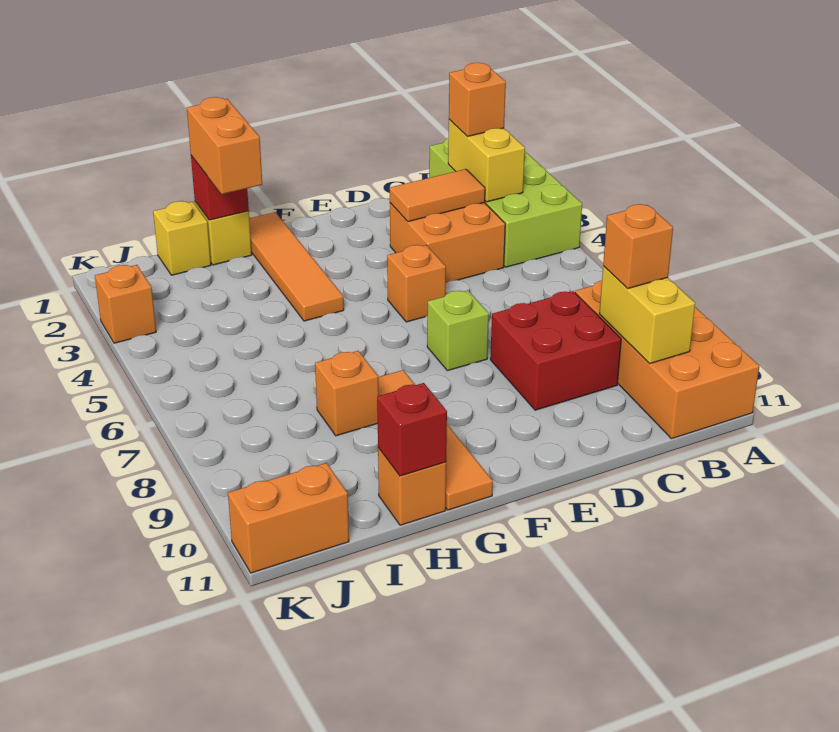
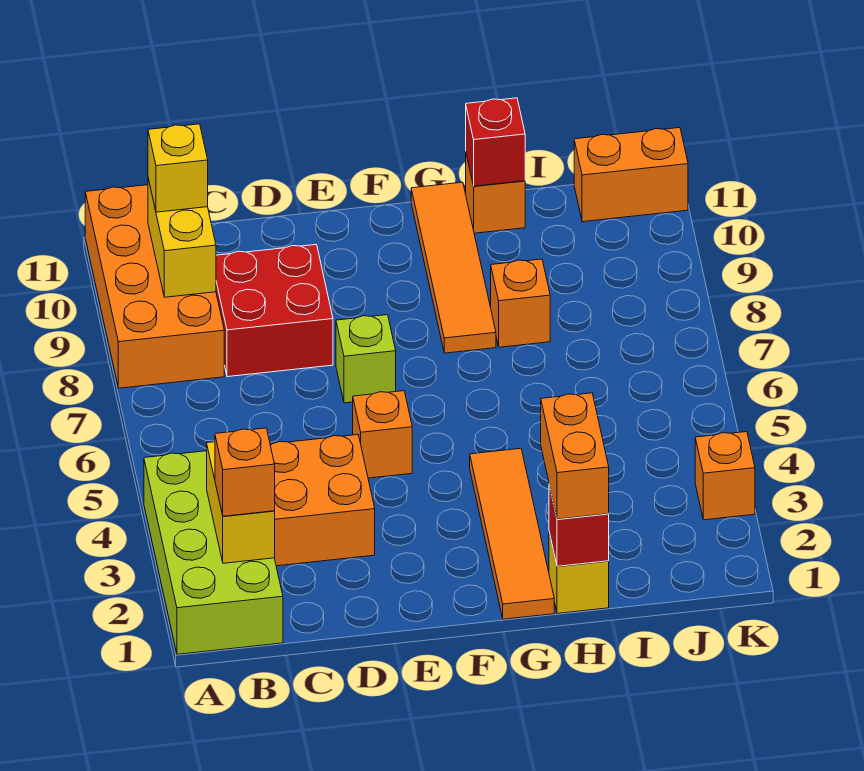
orange brick B9 level 3 -> none
orange tile C3:D3 level 2 -> none
yellow brick I1 level 1 -> yellow brick B10 level 3

